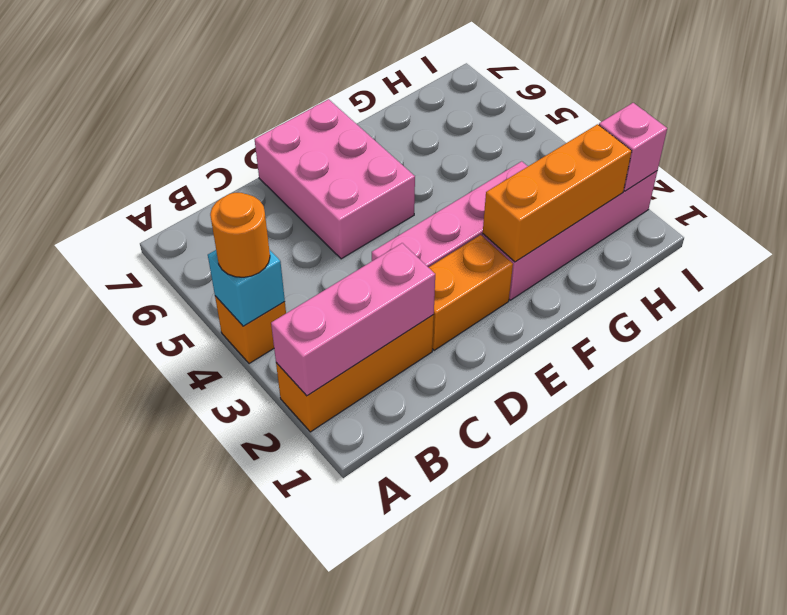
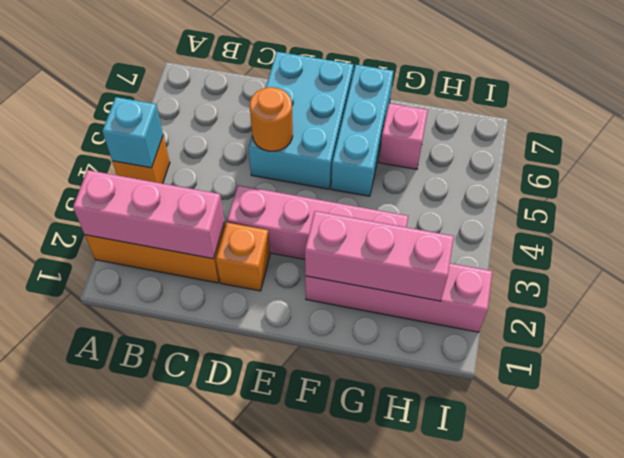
orange round brick A4 level 3 -> orange round brick D5 level 2
orange brick D2:E2 level 1 -> orange brick D2 level 1
pink brick D5:E7 level 1 -> cyan brick D5:E7 level 1
orange brick F2:H2 level 2 -> pink brick F2:H2 level 2
none -> cyan brick F5:F7 level 1
pink brick I2 level 2 -> pink brick G6 level 1

